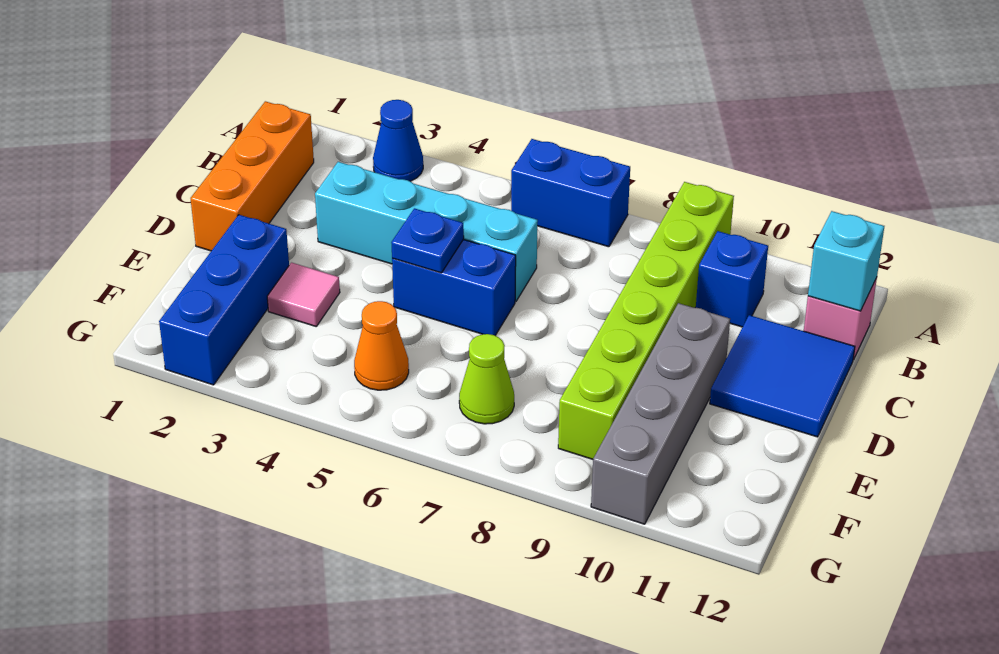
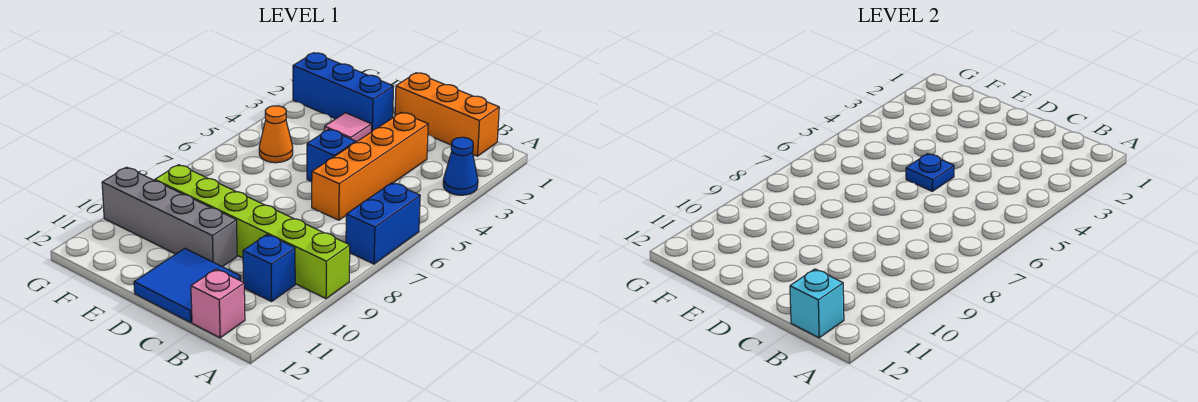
cyan brick C3:C6 level 1 -> orange brick C3:C6 level 1
blue brick D5:D6 level 1 -> blue brick D5 level 1
lime cone F7 level 1 -> none

